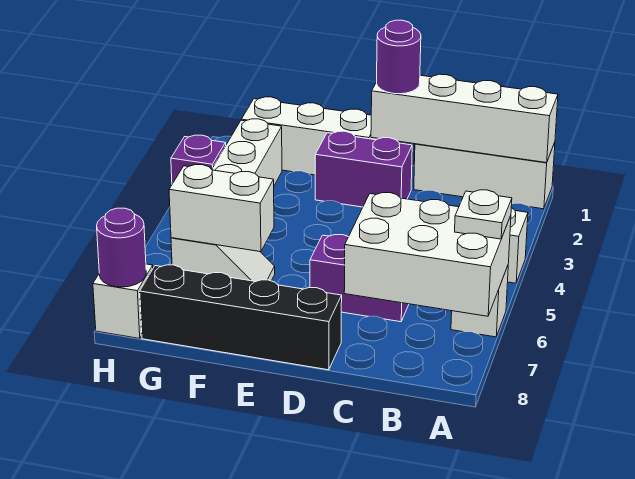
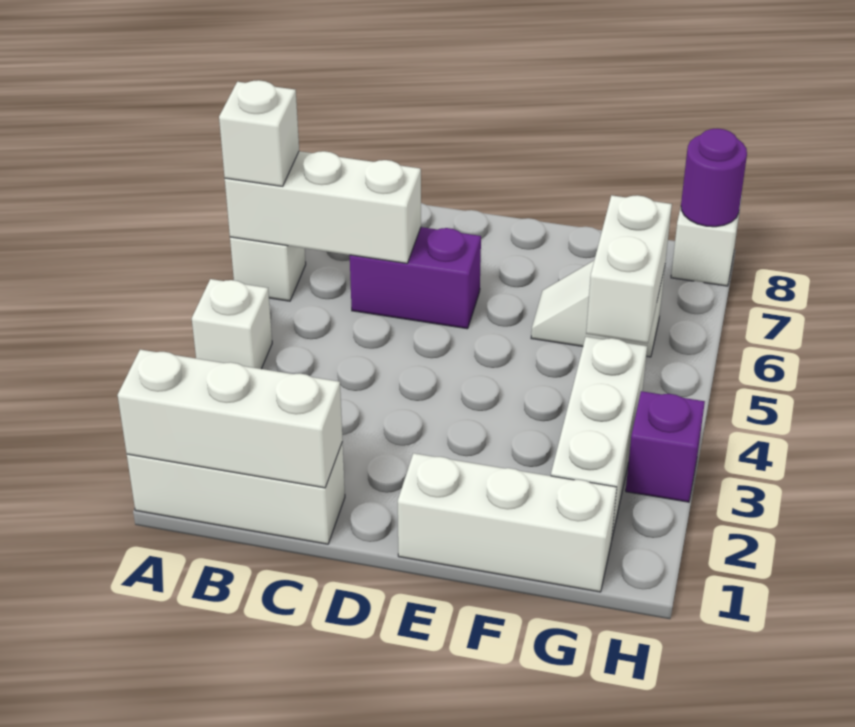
white brick A1:D1 level 2 -> white brick A1:C1 level 2
white brick A6:C7 level 2 -> white brick A6:C6 level 2
white plate A6 level 3 -> white brick A6 level 3
purple round brick D1 level 3 -> none
purple brick D2:E2 level 1 -> none
black brick D8:G8 level 1 -> none
white brick F6:G6 level 2 -> white brick G5:G6 level 2

